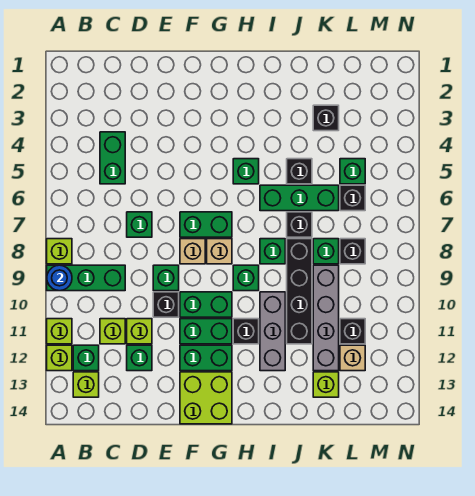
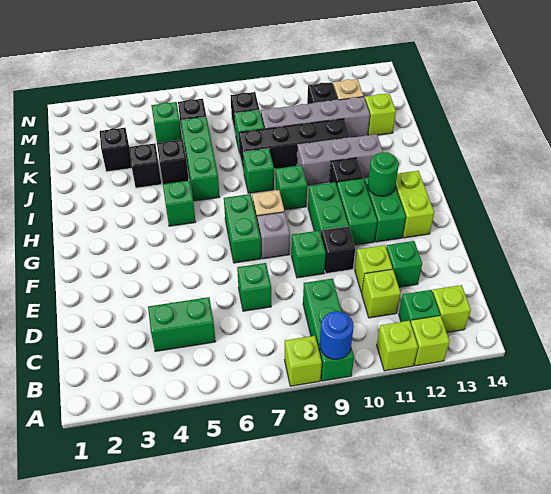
tan brick F8 level 1 -> grey brick F8 level 1
lime brick F13:G14 level 1 -> lime brick F13:G13 level 1
none -> green round brick G12 level 2
black brick J7 level 1 -> black brick J4 level 1

